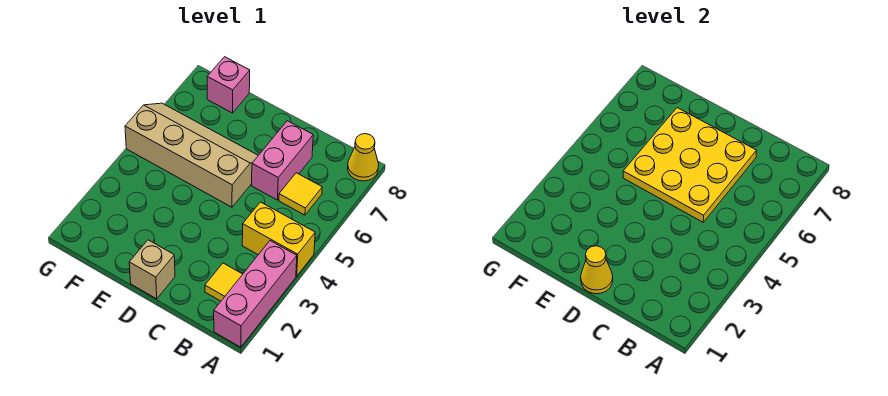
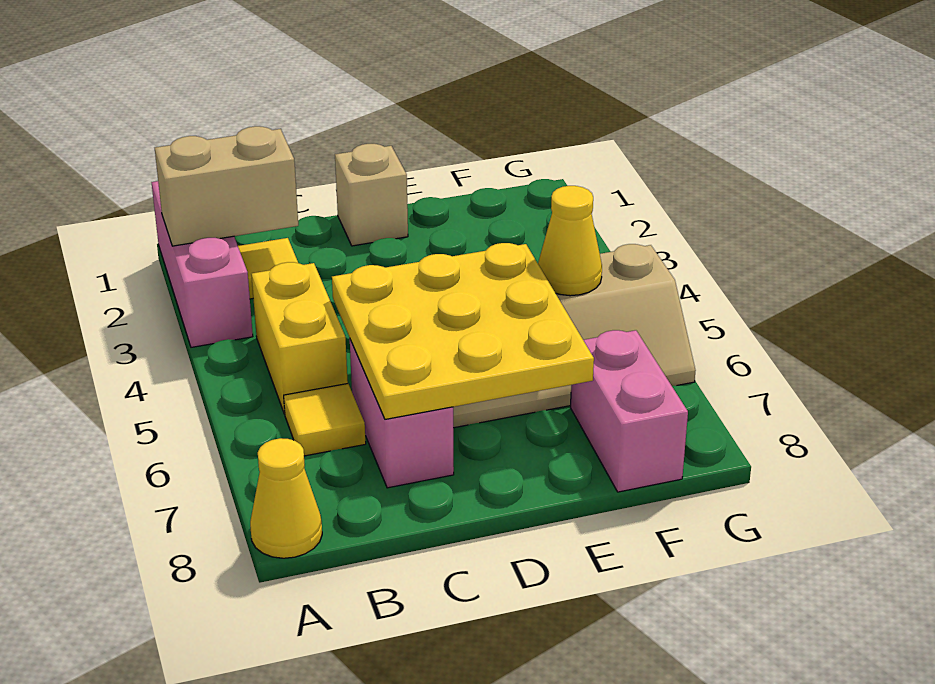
none -> tan brick A2:B2 level 2
yellow brick A4:B4 level 1 -> yellow brick B4:B5 level 1
yellow cone D1 level 2 -> yellow cone F5 level 2
pink brick F8 level 1 -> pink brick F7:F8 level 1

